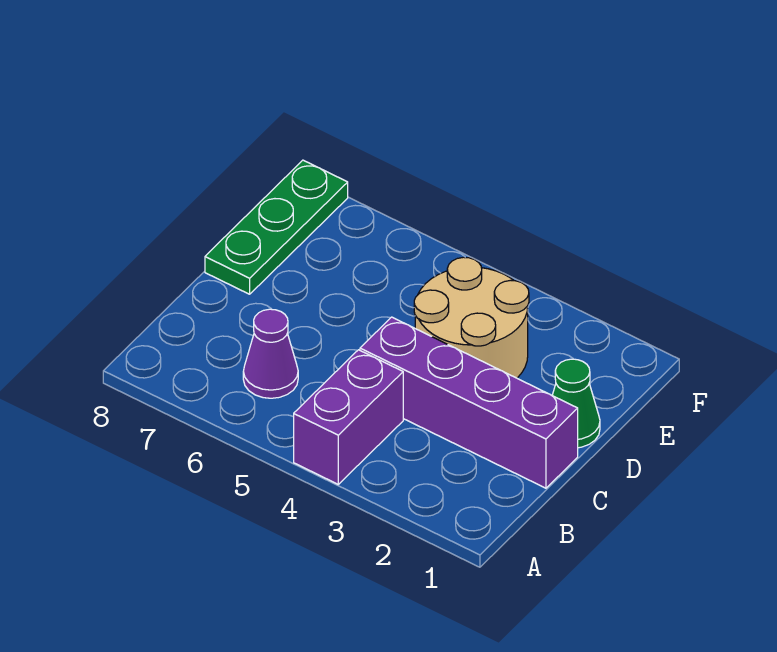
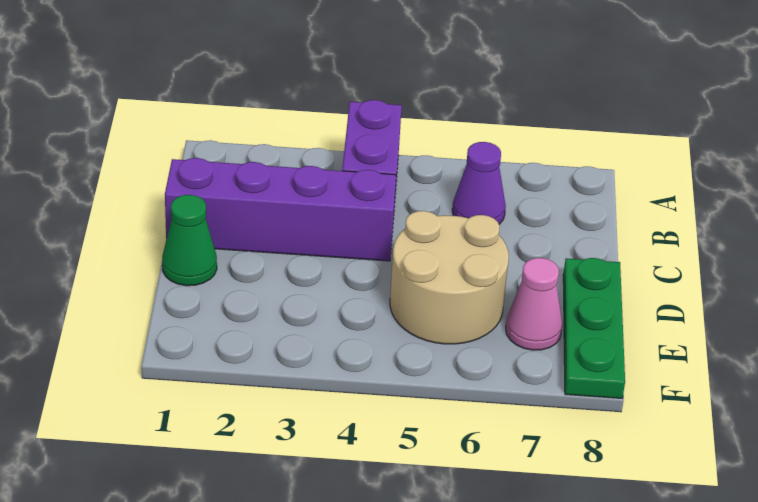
tan round brick D3:E4 level 1 -> tan round brick D5:E6 level 1
none -> pink cone E7 level 1

